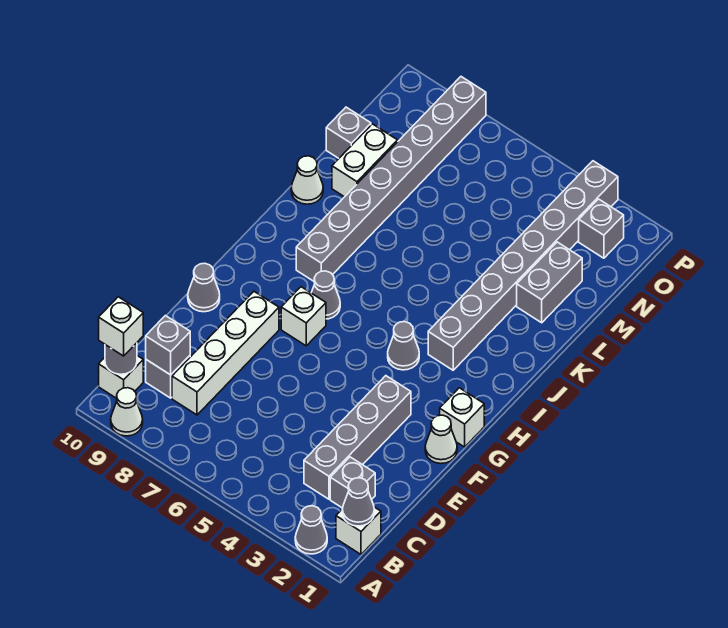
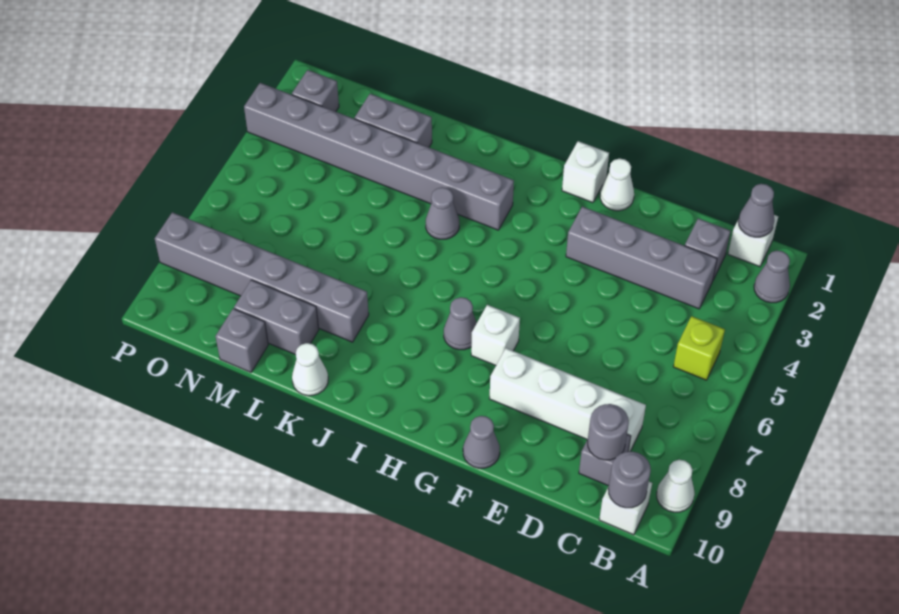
none -> lime brick B5 level 1
white brick B10 level 3 -> none
grey brick C9 level 2 -> grey round brick C9 level 2
grey cone H4 level 1 -> grey cone J4 level 1
grey brick I8:P8 level 1 -> grey brick K8:P8 level 1
white brick L9:M9 level 1 -> grey brick L9:M9 level 1

